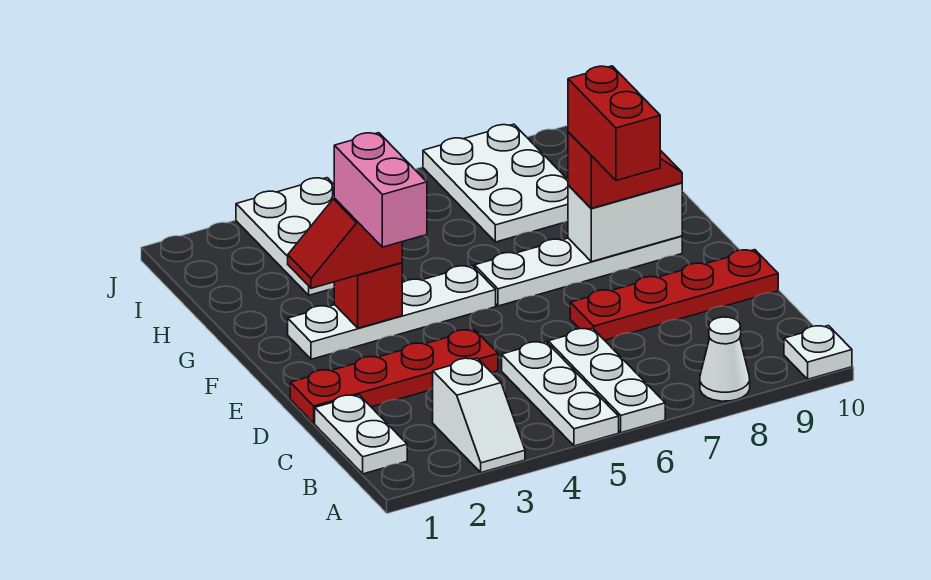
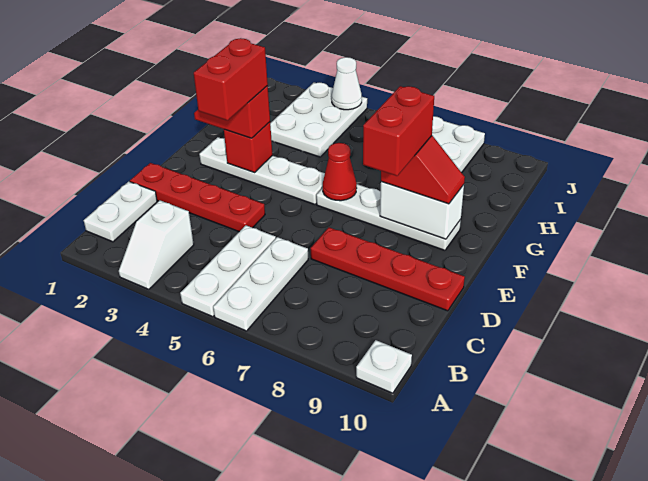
white cone A8 level 1 -> white cone J4 level 2
pink brick E3:F3 level 4 -> red brick E3:F3 level 4
none -> red cone F6 level 2

